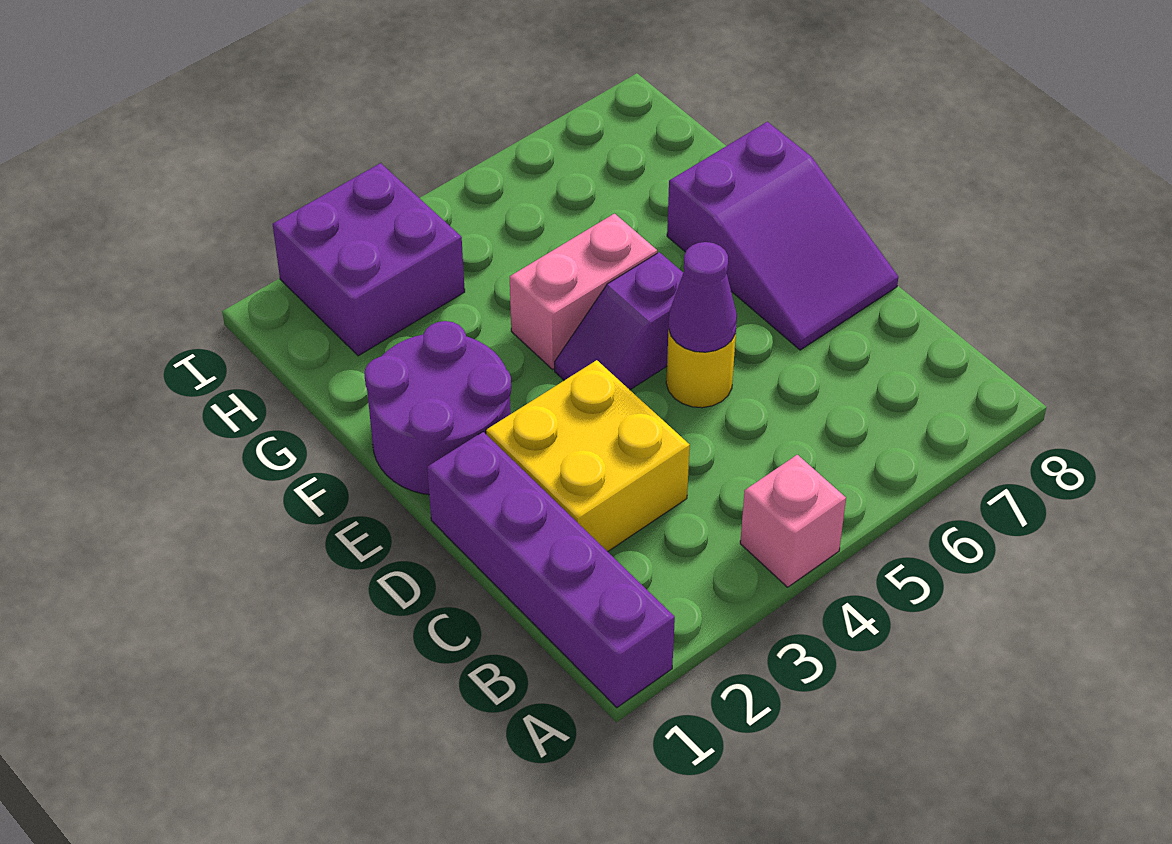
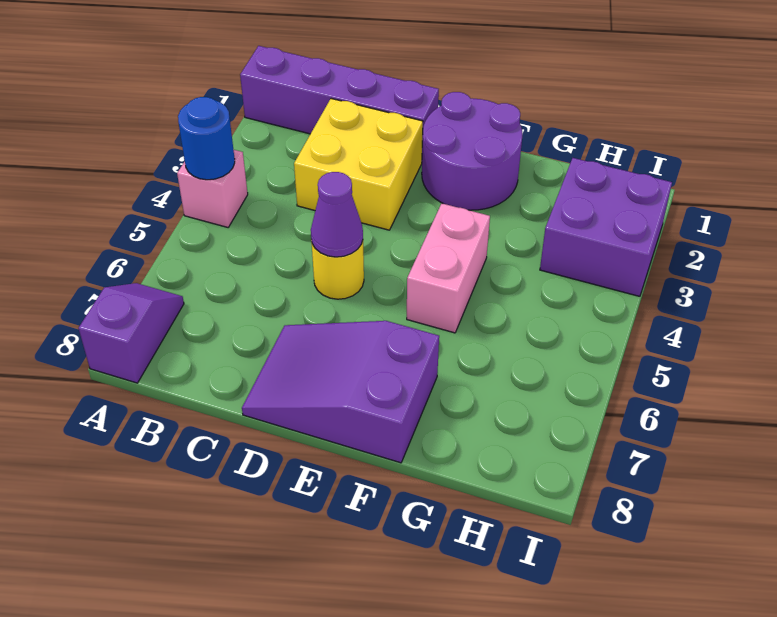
none -> blue round brick A4 level 2
purple slope E4:E5 level 1 top 5 -> purple slope A7:A8 level 1 top 8

